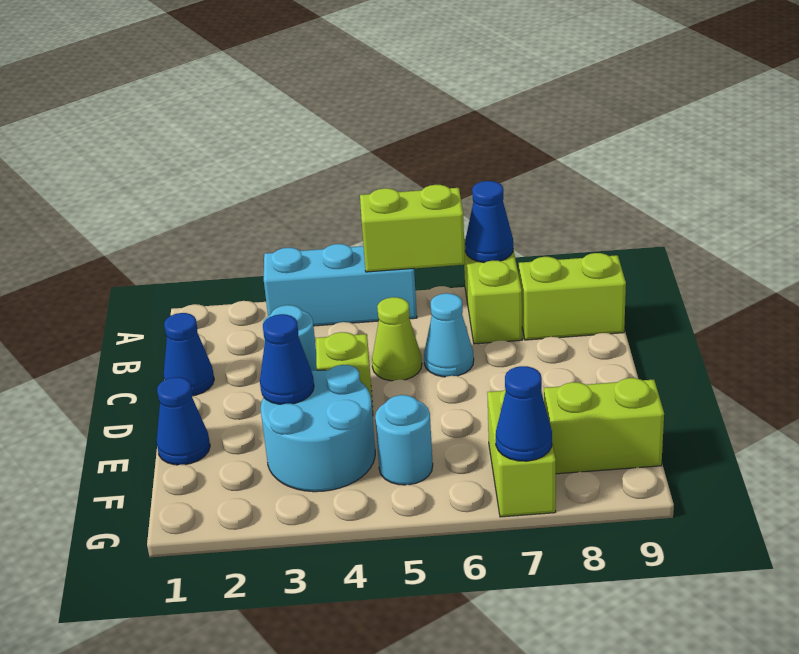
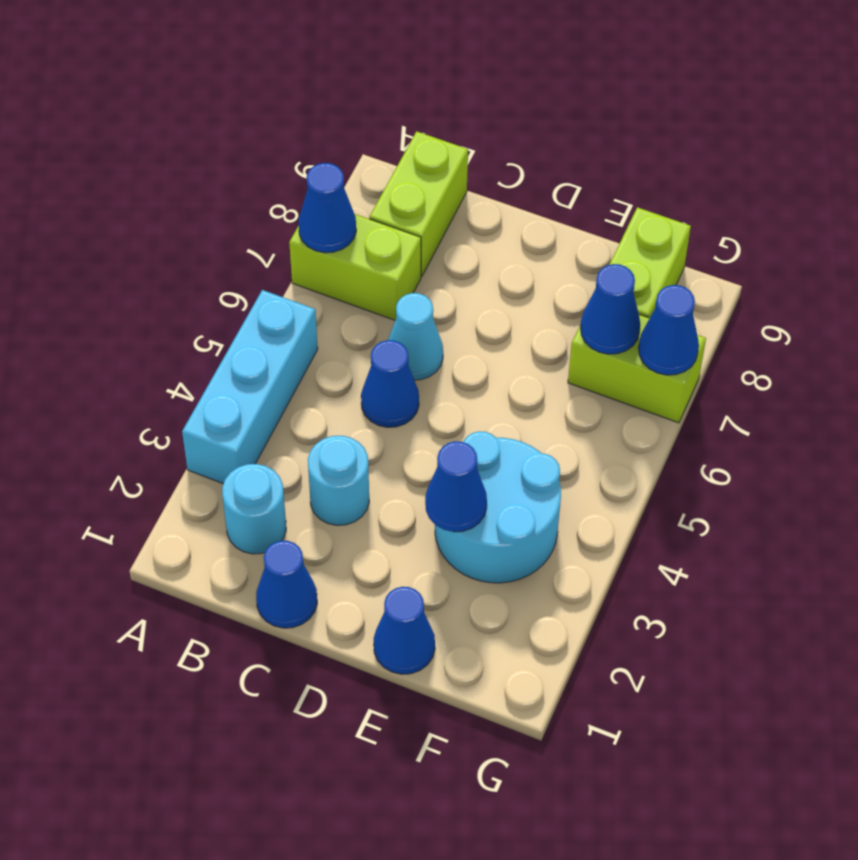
lime brick A5:A6 level 2 -> none
lime cone C5 level 1 -> blue cone C5 level 1
lime brick D4 level 1 -> none
cyan round brick F5 level 1 -> cyan round brick B2 level 1
none -> blue cone F7 level 2

